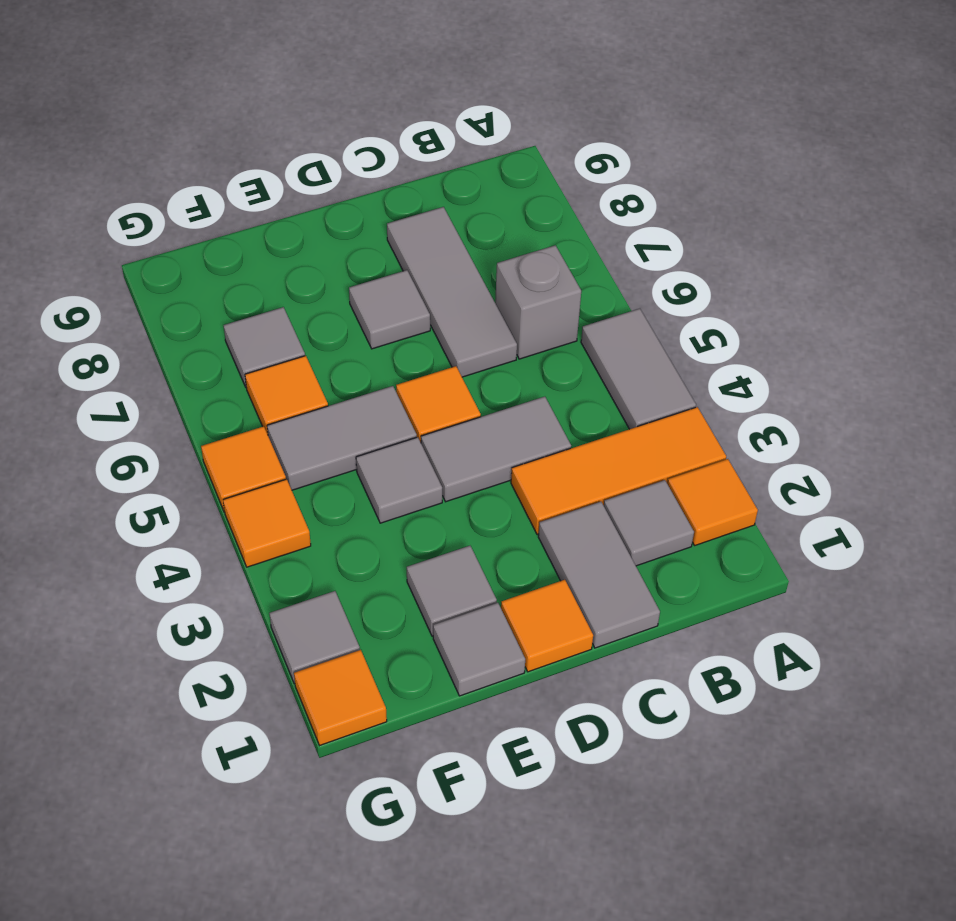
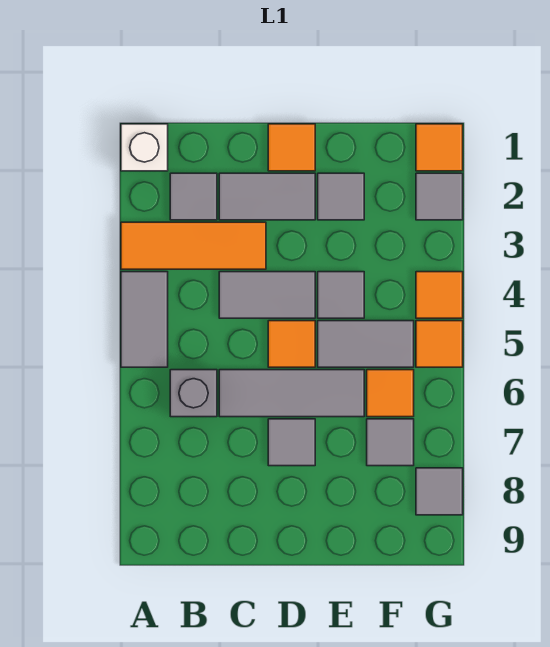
none -> white brick A1 level 1
orange tile A2 level 1 -> none
grey tile C1:C2 level 1 -> grey tile C2:D2 level 1
grey tile C6:C8 level 1 -> grey tile C6:E6 level 1
grey tile E1 level 1 -> grey tile G8 level 1

